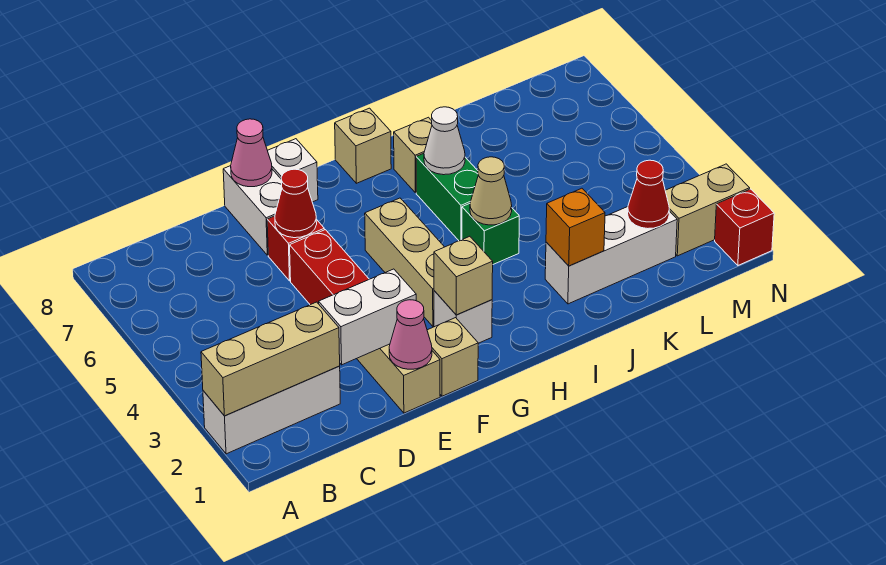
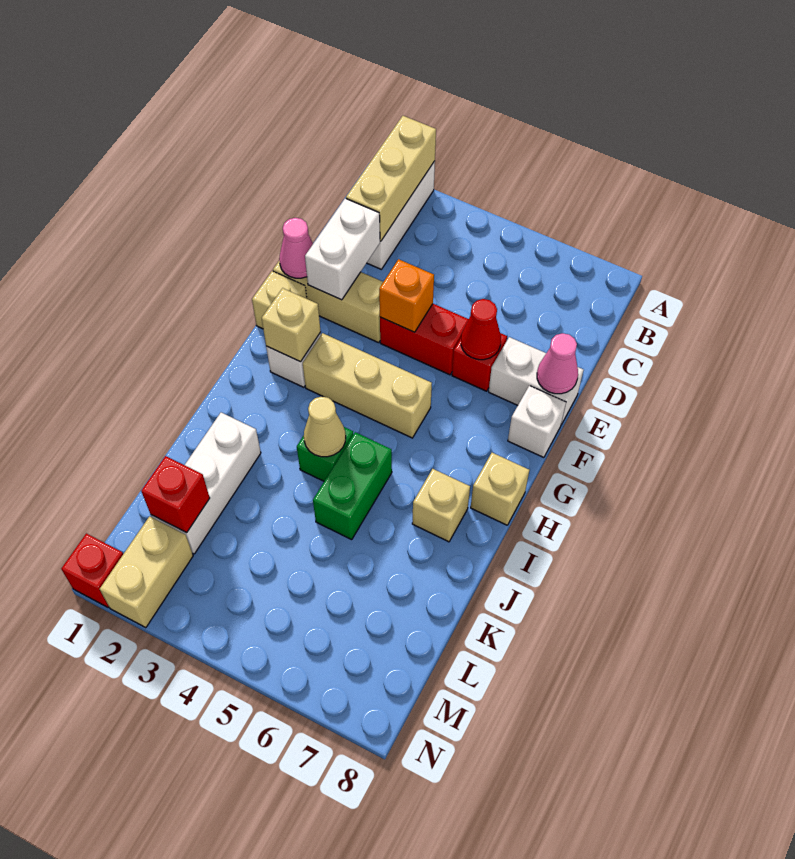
green brick I5:I6 level 1 -> green brick I5:J5 level 1
white cone I6 level 2 -> none
orange brick J2 level 2 -> orange brick E4 level 2
red cone L2 level 2 -> red brick L2 level 2

